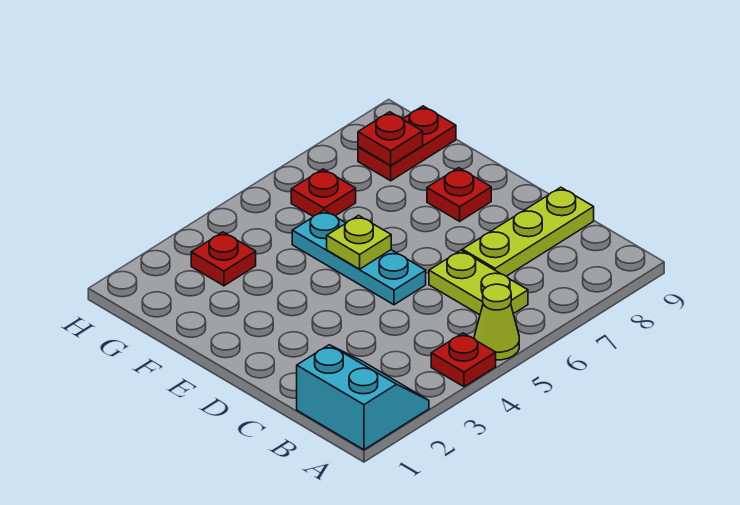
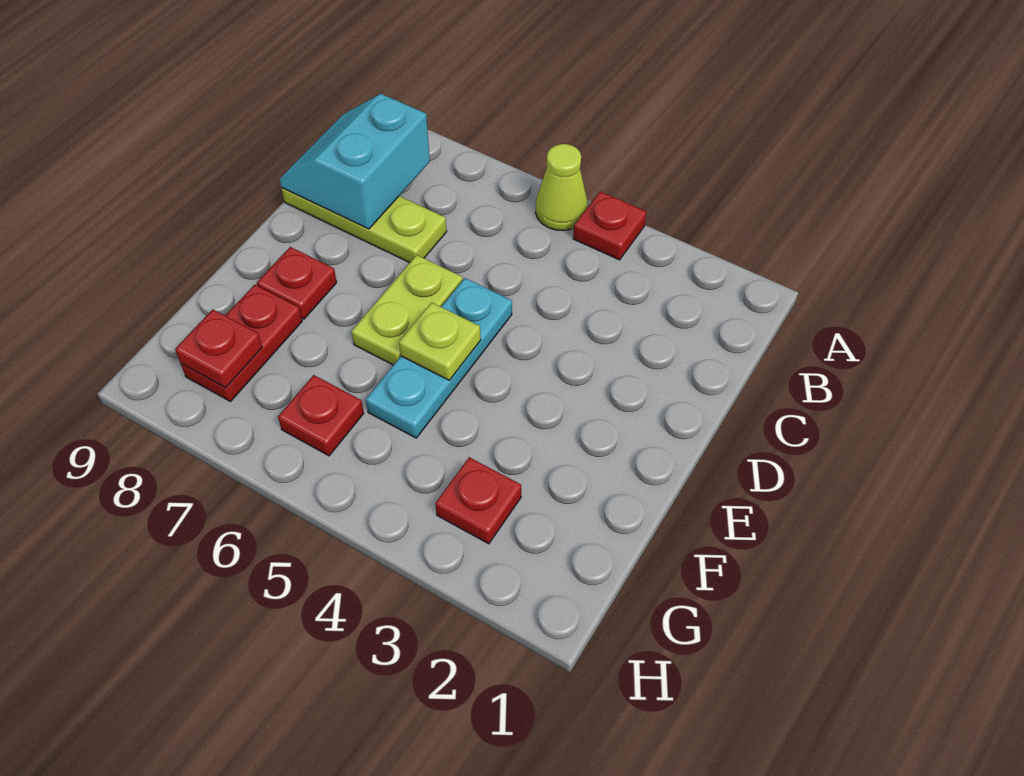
cyan slope A1:B2 level 1 top 1 -> cyan slope B8:C9 level 2 top 8
lime plate B6:C6 level 1 -> lime plate D6:E6 level 1
red plate G8:G9 level 1 -> red plate F8:G8 level 1

